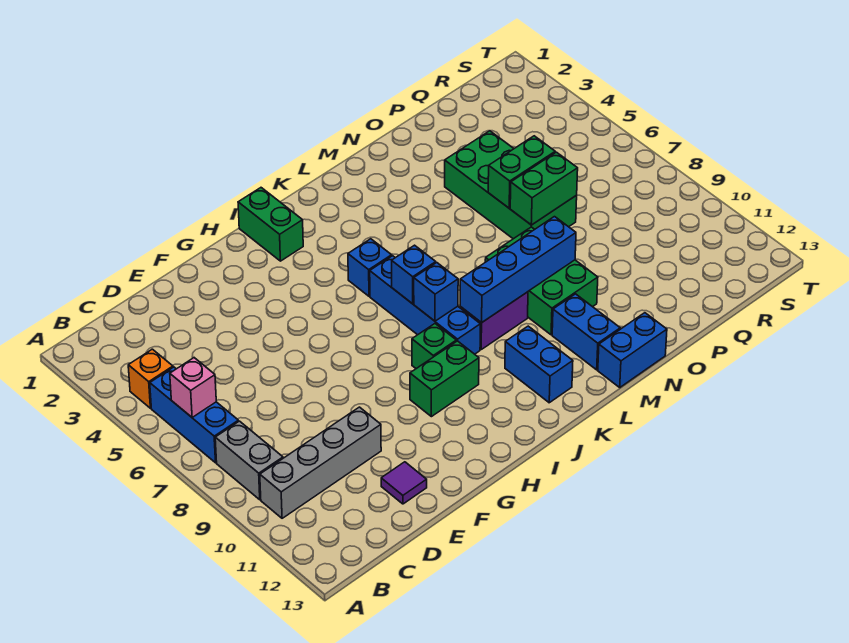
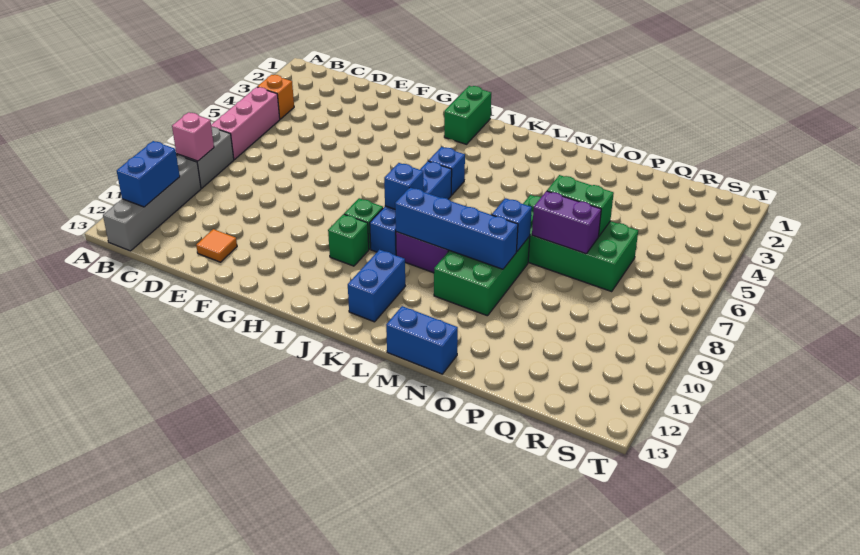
blue brick B5:B7 level 1 -> pink brick B5:B7 level 1
pink brick B6 level 2 -> pink brick B9 level 2
grey brick B10:E10 level 1 -> grey brick B10:B13 level 1
purple tile E12 level 1 -> orange tile E12 level 1
green brick H10:I10 level 1 -> green brick I10 level 1
blue brick J7 level 2 -> blue brick N8 level 2
blue brick M11:M12 level 1 -> blue brick B11:B12 level 2
green brick O4:P7 level 1 -> green brick N6:Q7 level 1
green brick O7:P7 level 2 -> purple brick O7:P7 level 2

